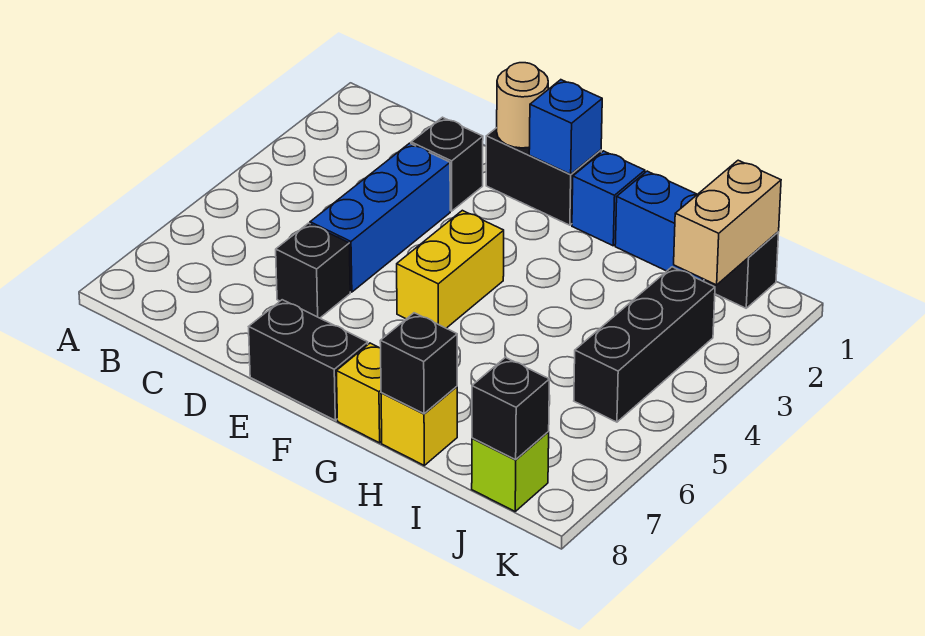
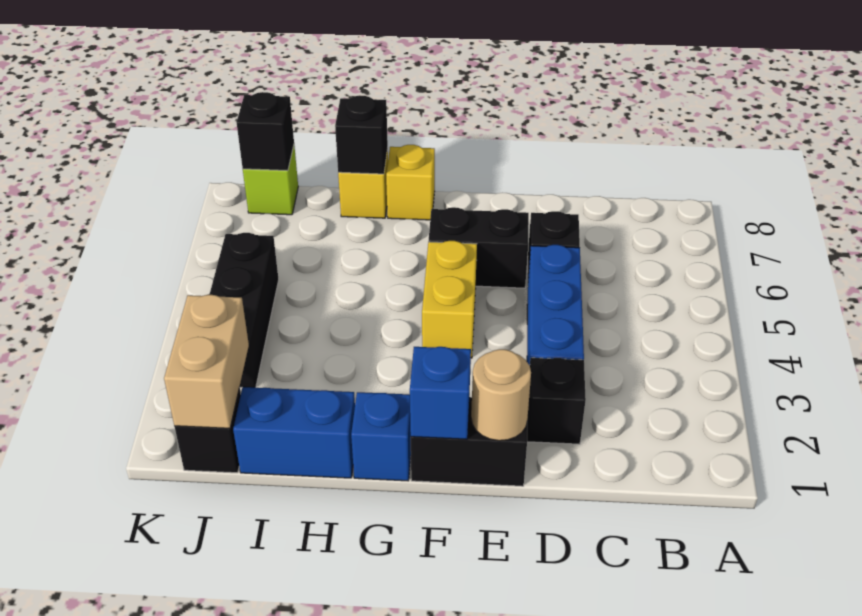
black brick E8:F8 level 1 -> black brick E6:F6 level 1

